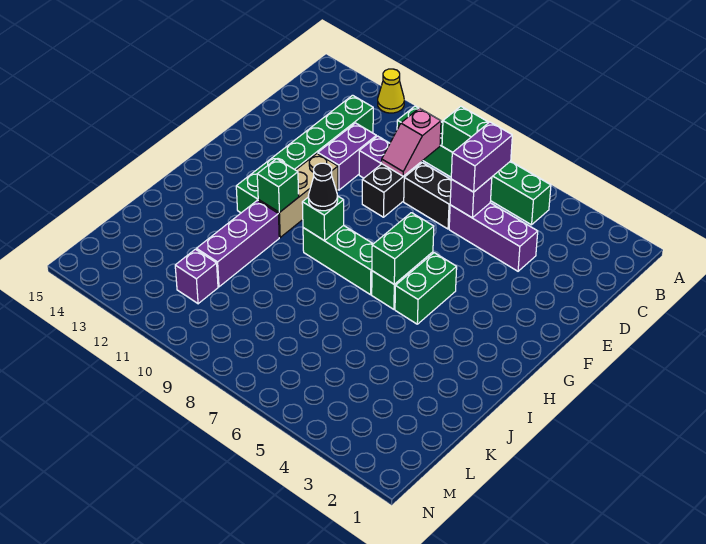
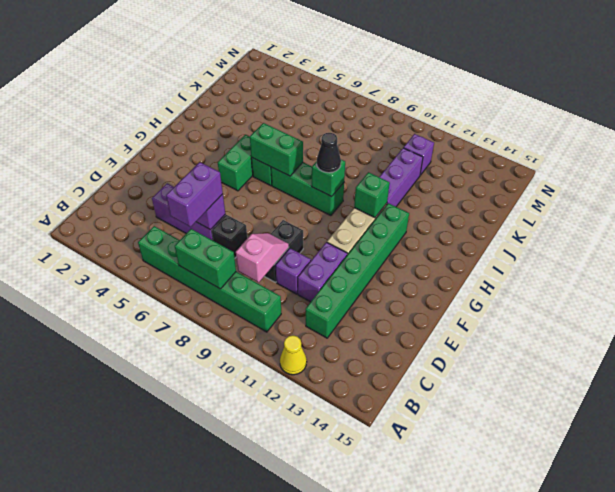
black brick D7:D8 level 1 -> black brick D7 level 1
green brick G6:H6 level 2 -> green brick H6:H7 level 2

